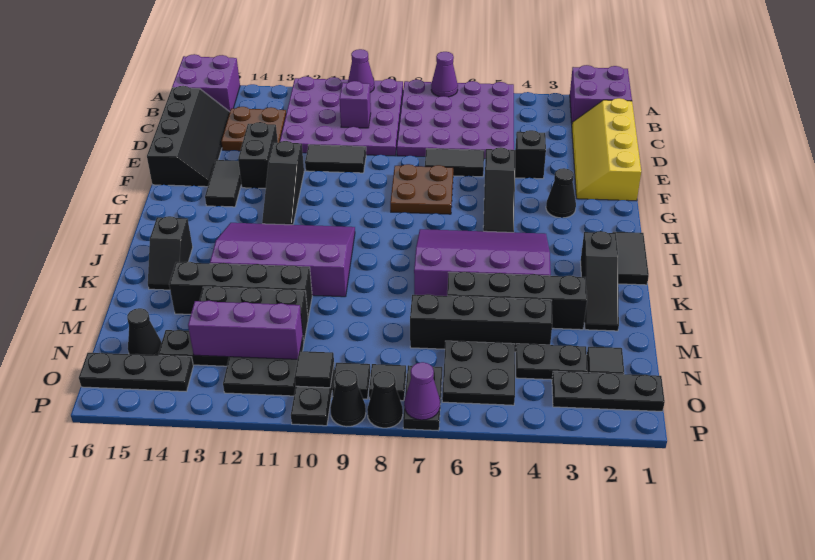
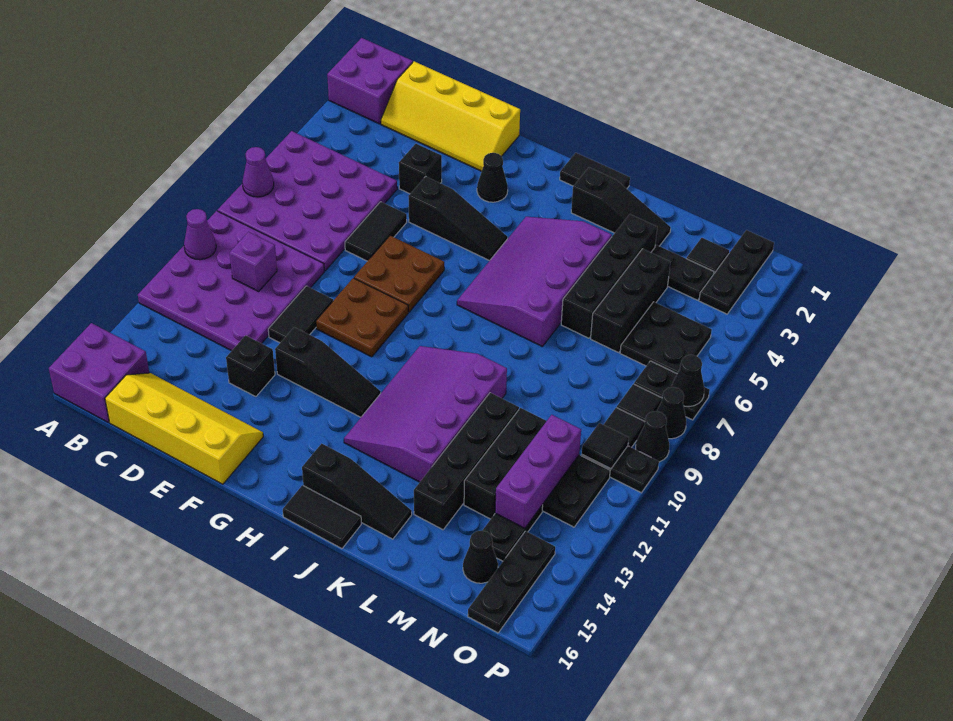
brown plate C13:D14 level 1 -> brown plate F9:G10 level 1
black slope C15:F16 level 1 top 16 -> yellow slope C15:F16 level 1 top 16
black brick E13:F13 level 1 -> black brick E13 level 1
black tile F14:G14 level 1 -> black tile I16:J16 level 1
black slope J15:K15 level 1 top J -> black slope I15:K15 level 1 top I
black brick M4:M7 level 1 -> black brick M4:M6 level 1
black plate N3:N4 level 1 -> black plate M3:N3 level 1
purple cone P7 level 2 -> black cone P7 level 2

